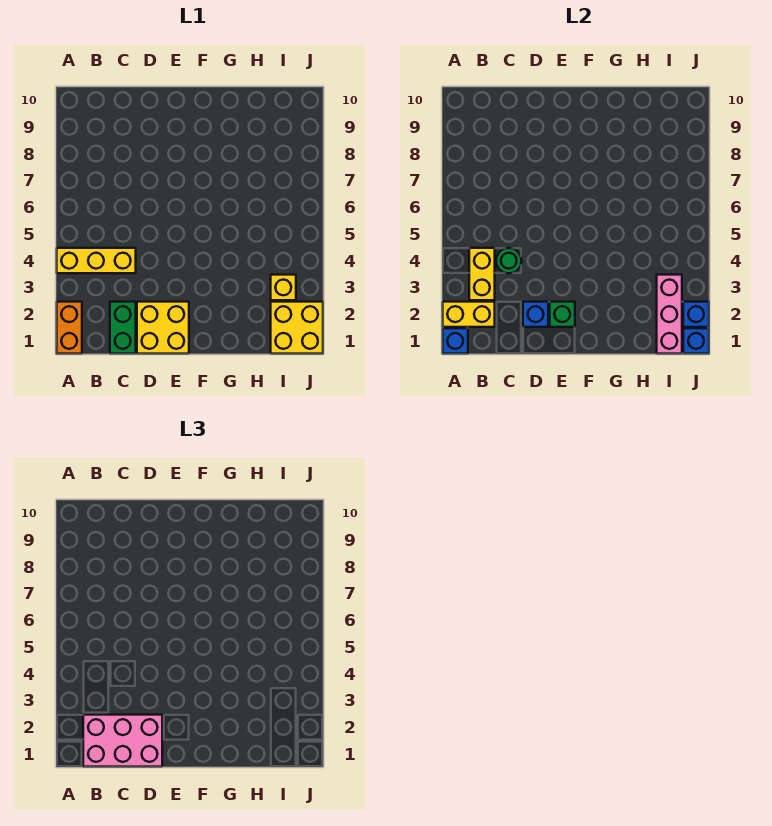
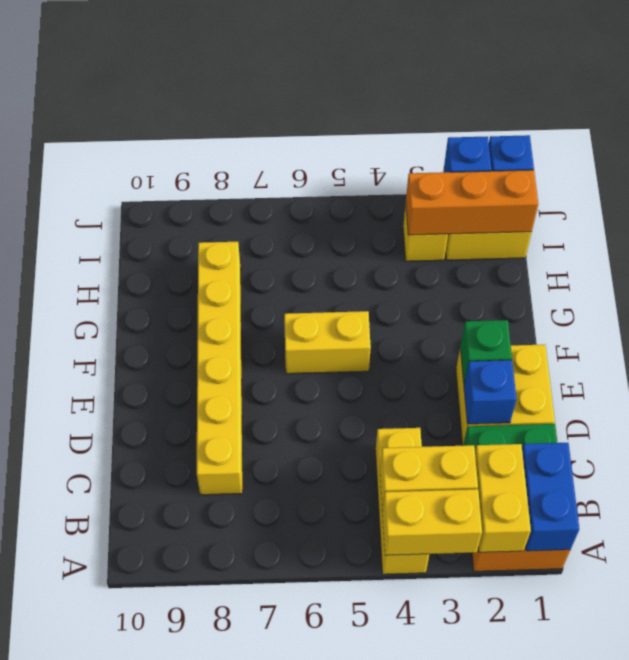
blue brick A1 level 2 -> blue brick A1:B1 level 2
none -> yellow brick A3:A4 level 2
pink brick B1:D2 level 3 -> none
green round brick C4 level 2 -> none
none -> yellow brick C8:H8 level 1
none -> yellow brick F5:F6 level 1
pink brick I1:I3 level 2 -> orange brick I1:I3 level 2

